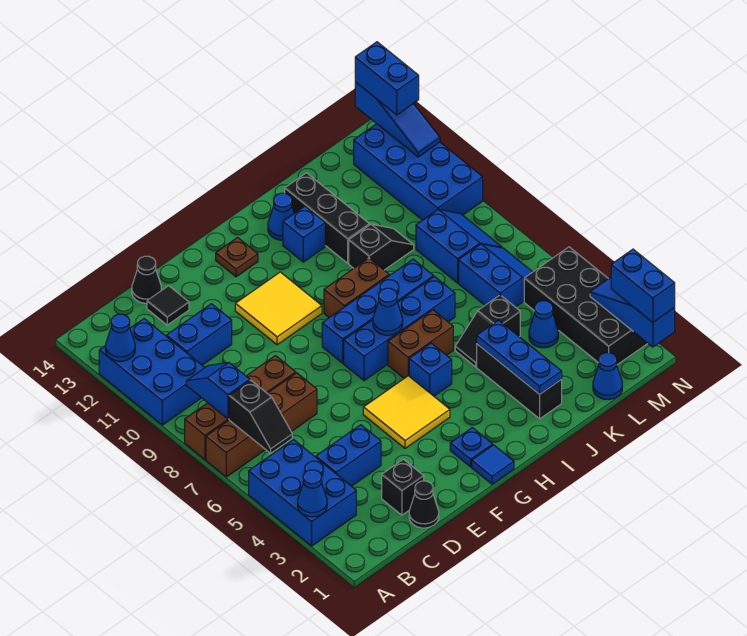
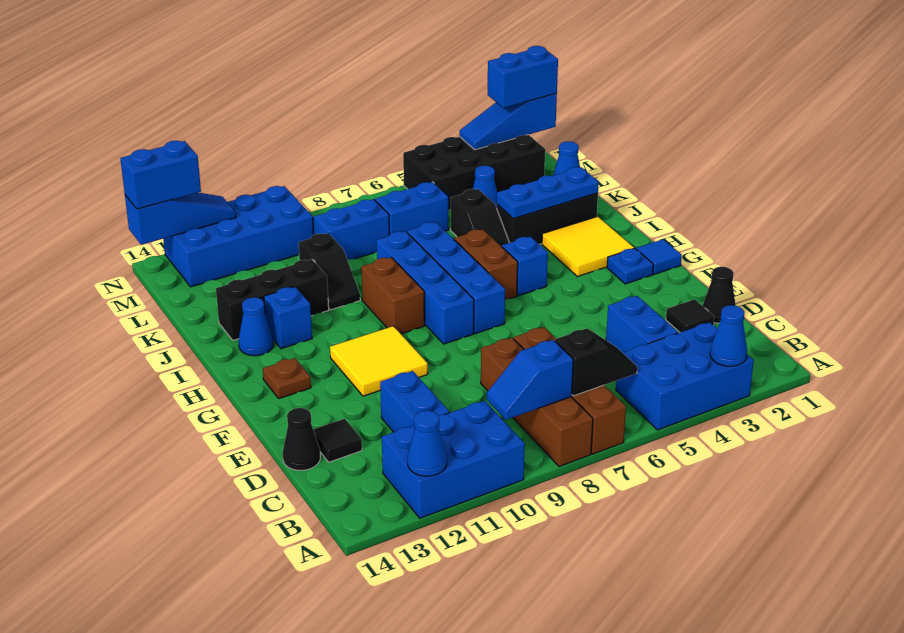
black brick D2 level 1 -> black tile D2 level 1
yellow tile F4:G5 level 1 -> yellow tile H2:I3 level 1
blue cone H7 level 2 -> none
black slope J10:K10 level 1 top J -> black slope J10:K10 level 1 top K

